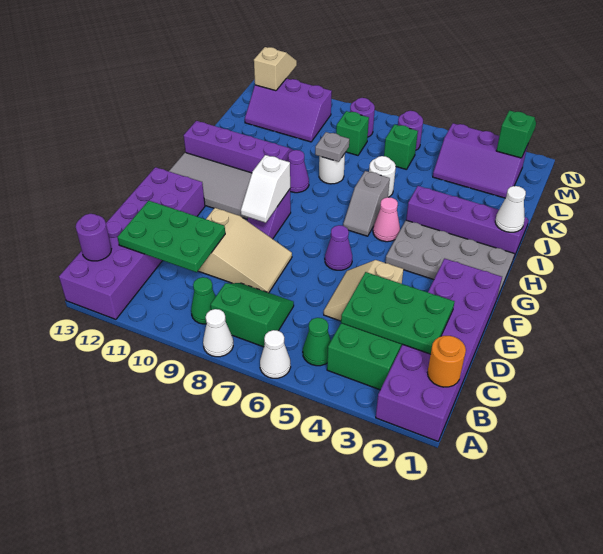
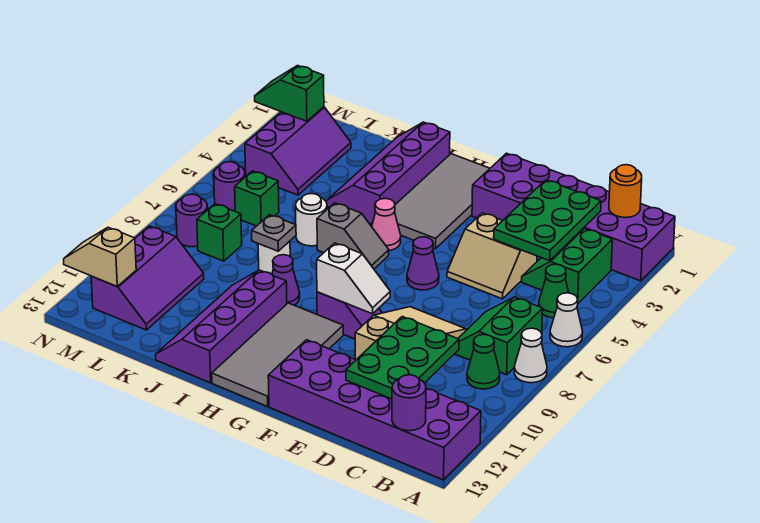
grey plate G1:H4 level 1 -> grey tile G1:H4 level 1
white cone I1 level 2 -> none

